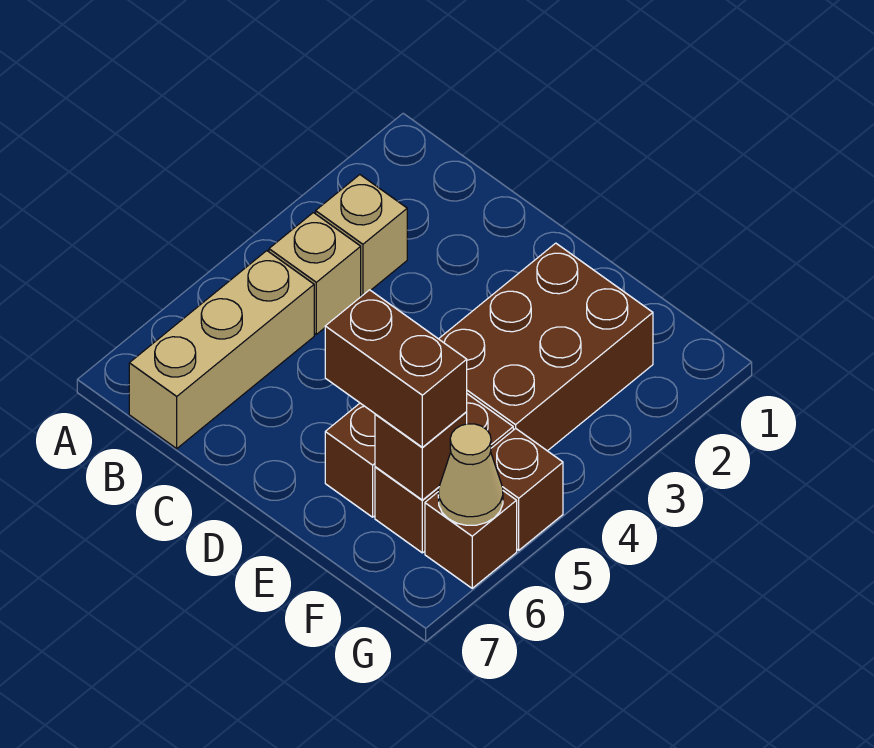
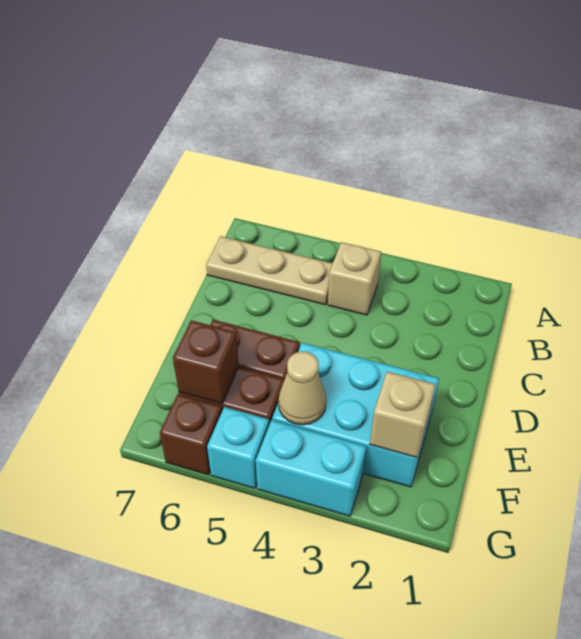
tan brick B3 level 1 -> tan brick F2 level 2
tan brick B5:B7 level 1 -> tan plate B5:B7 level 1
brown brick E2:F4 level 1 -> cyan brick E2:F4 level 1
brown brick E6:F6 level 3 -> none
none -> cyan brick G3:G4 level 1
brown brick G5 level 1 -> cyan brick G5 level 1
tan cone G6 level 2 -> tan cone F4 level 2

